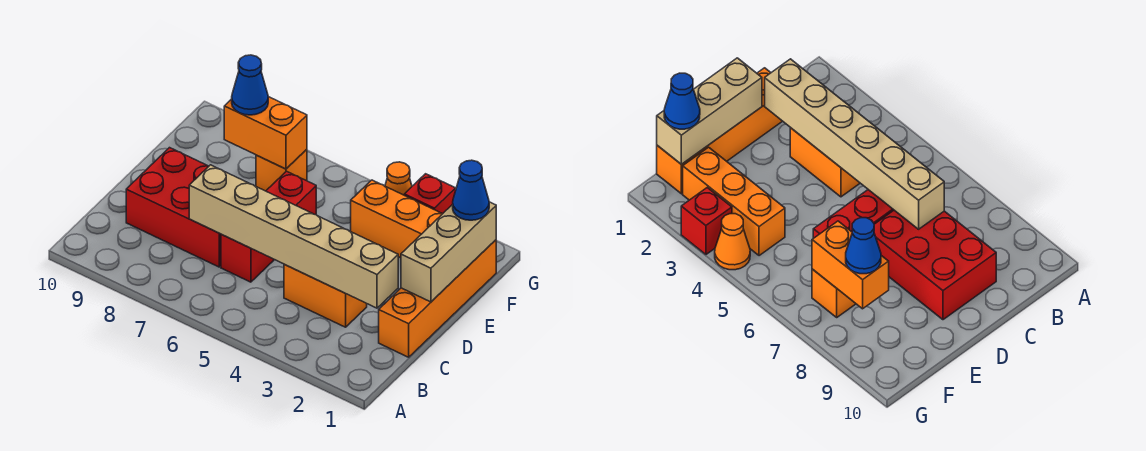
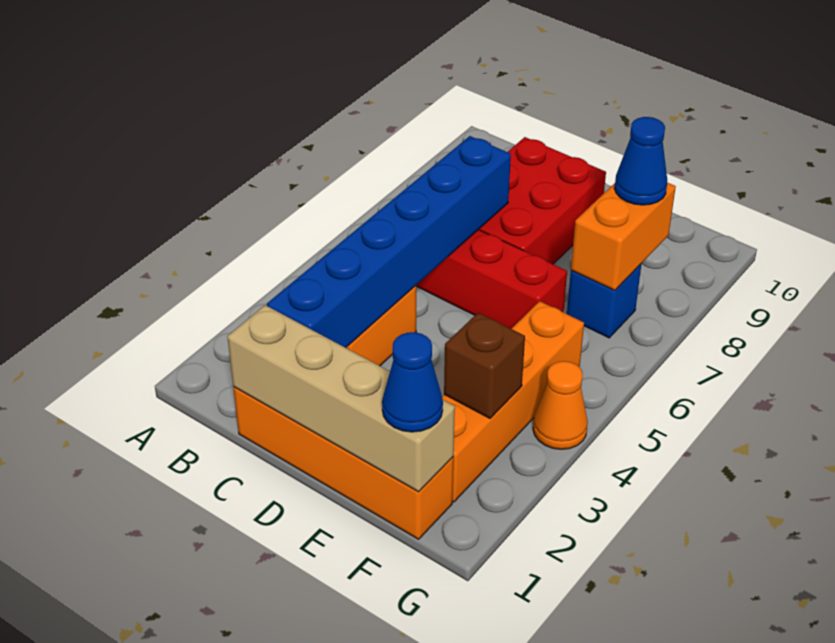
tan brick C2:C7 level 2 -> blue brick C2:C7 level 2
tan brick D1:F1 level 2 -> tan brick C1:F1 level 2
orange brick F2:F4 level 1 -> orange brick F2:F5 level 1
none -> brown brick F3 level 2
orange brick F7 level 1 -> blue brick F7 level 1
red brick G3 level 1 -> none

